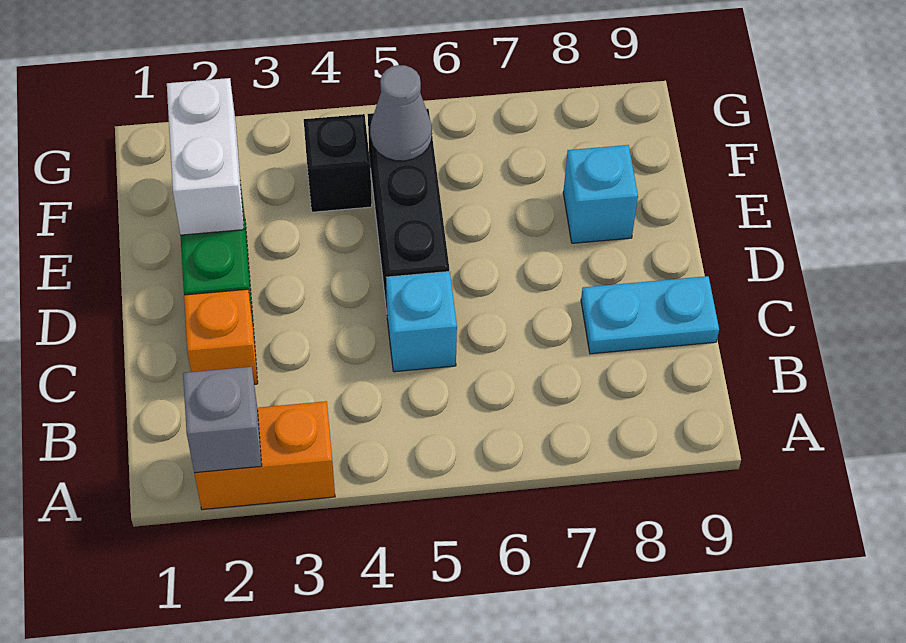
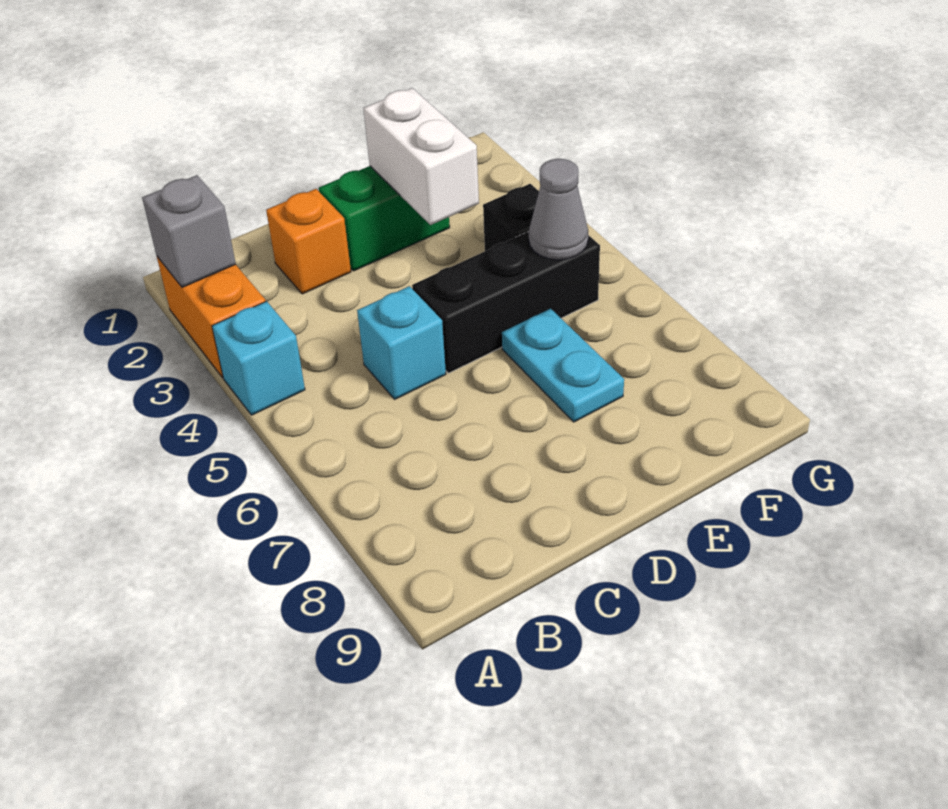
cyan plate C8:C9 level 1 -> cyan plate E6:E7 level 1
white brick E2:F2 level 2 -> white brick E2:E3 level 2
cyan brick E8 level 1 -> cyan brick A4 level 1

